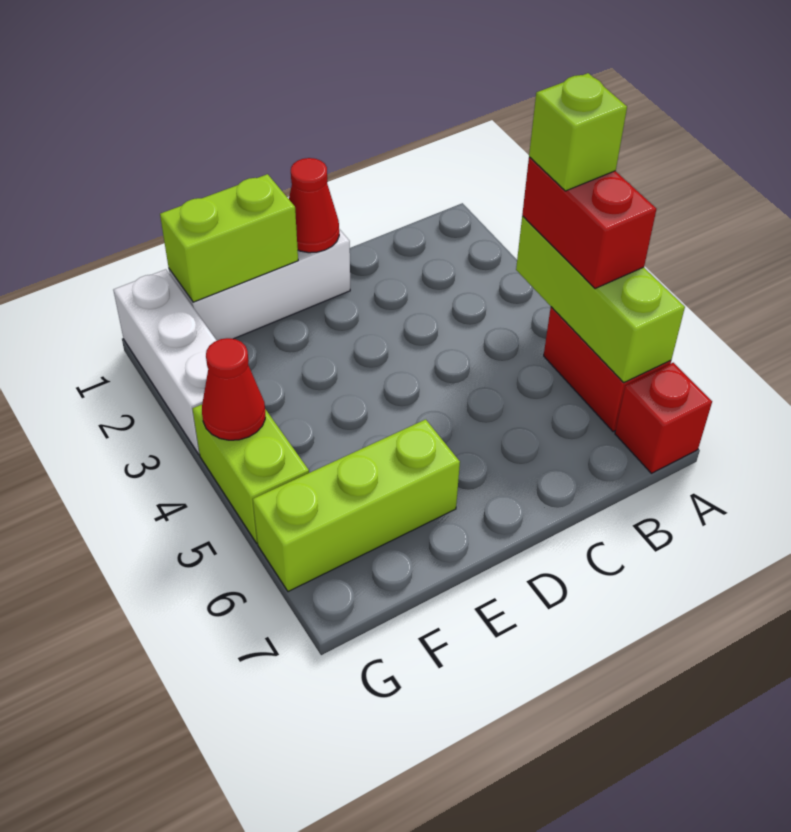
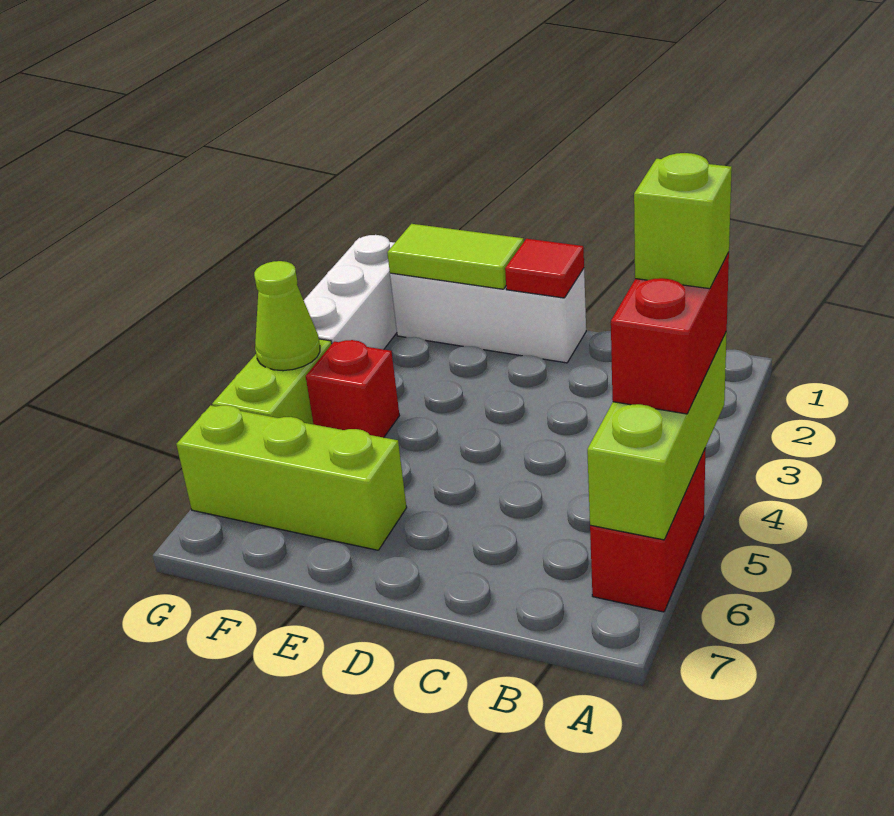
red brick A7 level 1 -> red brick F4 level 1
red cone D1 level 2 -> red tile D1 level 2
lime brick E1:F1 level 2 -> lime tile E1:F1 level 2
red cone G4 level 2 -> lime cone G4 level 2

